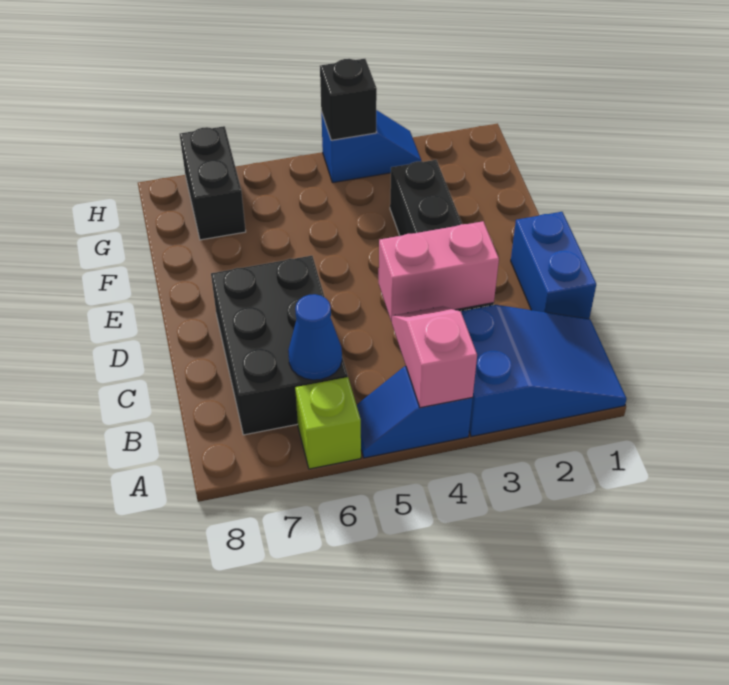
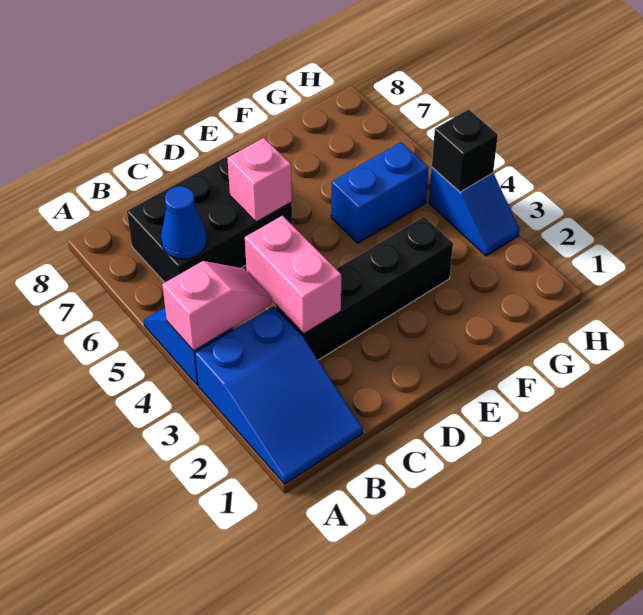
lime brick A6 level 1 -> none
blue brick C1:D1 level 1 -> blue brick F5:G5 level 1
none -> pink brick D6 level 2
black brick G7:H7 level 1 -> none

